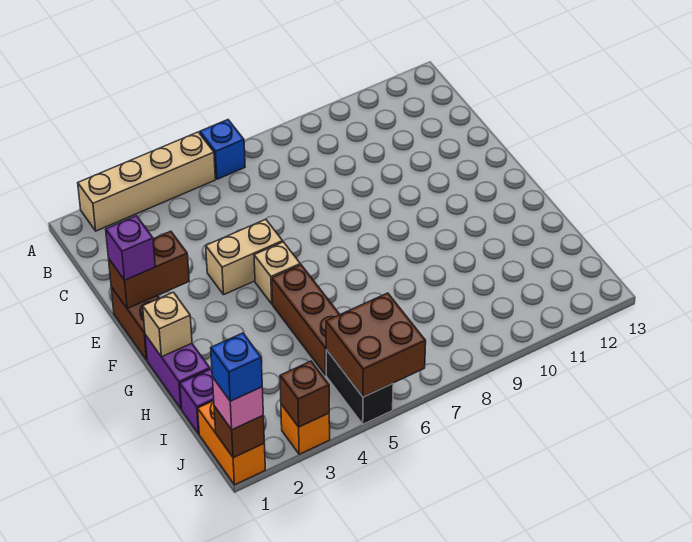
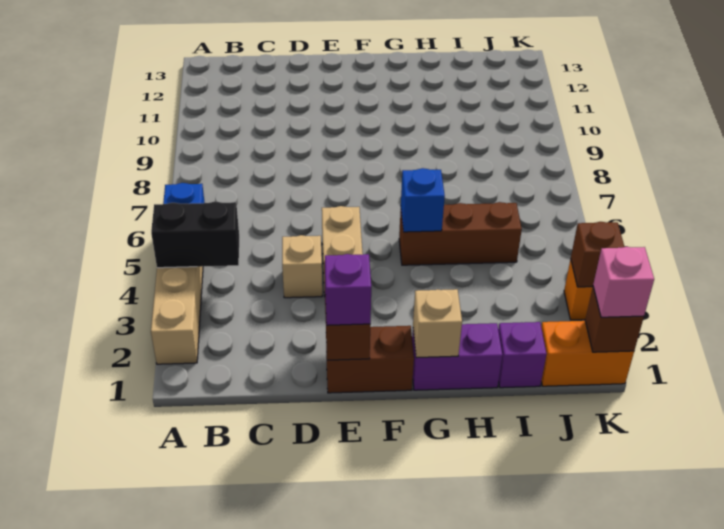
tan brick F5 level 1 -> tan brick D4 level 1
black brick J5:K5 level 1 -> black brick A4:B4 level 2
brown brick J5:K6 level 2 -> none
blue brick K1 level 4 -> blue brick G5 level 2

